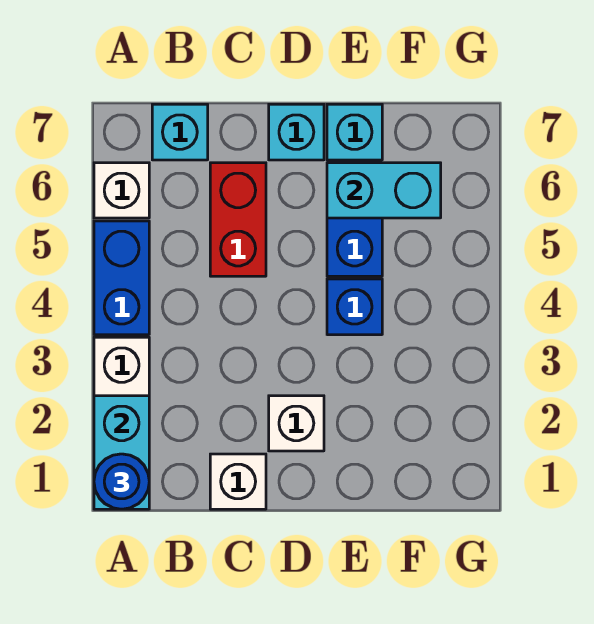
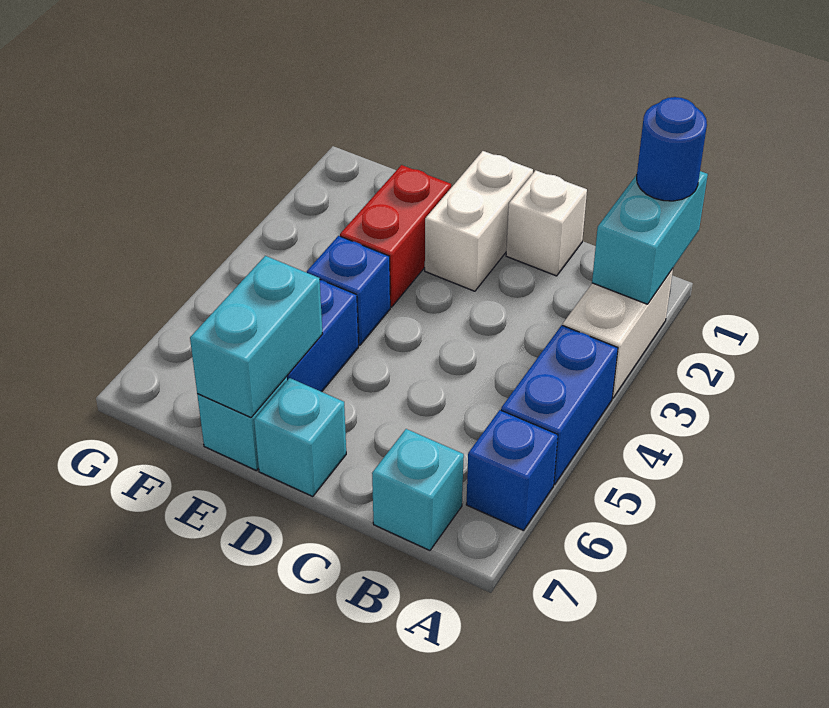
white brick A6 level 1 -> blue brick A6 level 1
red brick C5:C6 level 1 -> red brick E2:E3 level 1
white brick D2 level 1 -> white brick D1:D2 level 1
cyan brick E6:F6 level 2 -> cyan brick E6:E7 level 2

